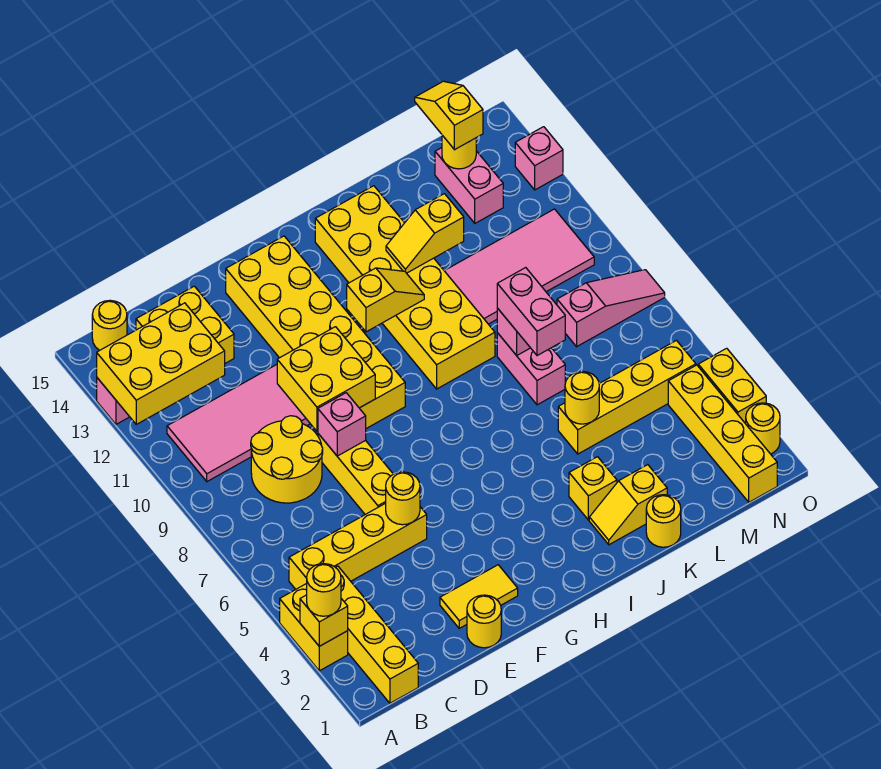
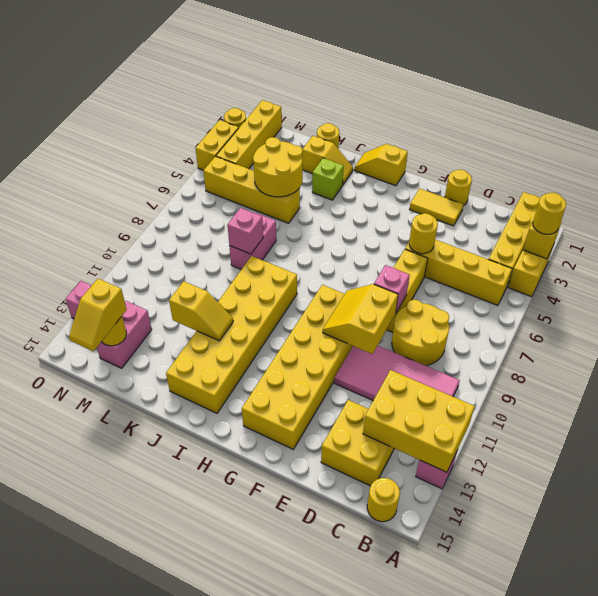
yellow brick E9:F10 level 2 -> yellow slope E9:F10 level 2 top E
yellow slope H11:I11 level 2 top H -> yellow slope H1:I1 level 1 top H
yellow brick J3 level 1 -> lime brick J3 level 1
yellow round brick K5 level 2 -> yellow round brick K4:L5 level 2
pink brick K7:K8 level 3 -> none
pink tile K10:N11 level 1 -> none
pink slope M8:O8 level 1 top M -> none

